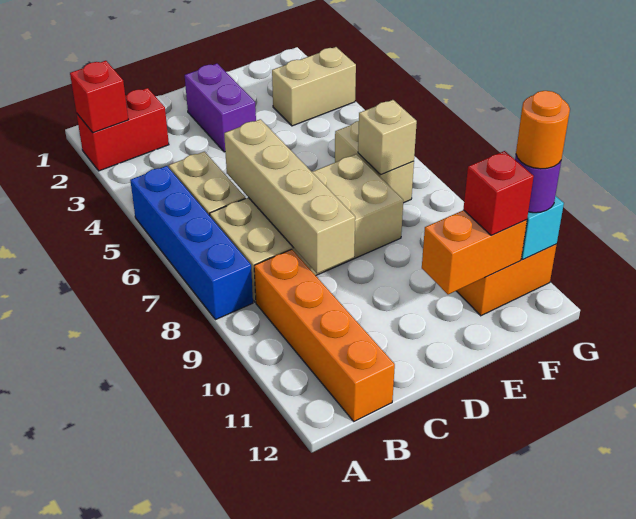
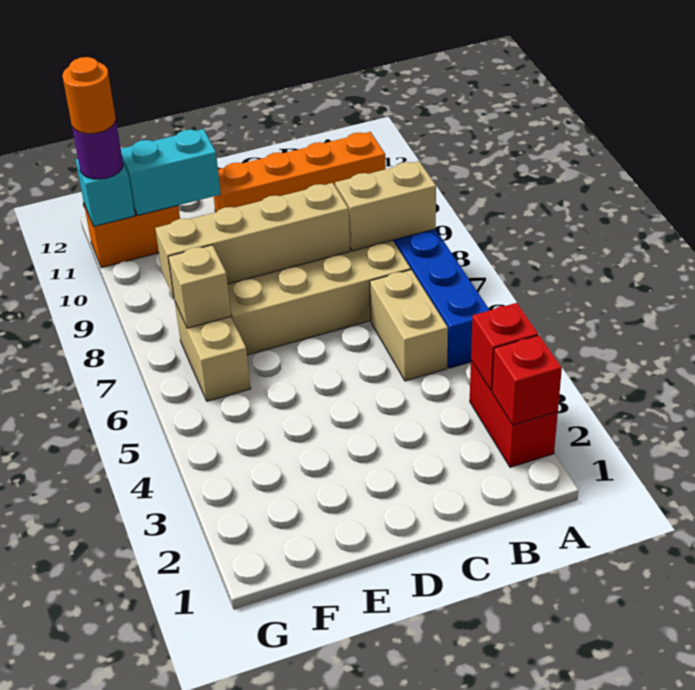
red brick A2:B2 level 1 -> red brick A2:A3 level 1
orange brick B9:B12 level 1 -> orange brick A11:D11 level 1
tan brick C6:C9 level 2 -> tan brick C8:F8 level 2
purple brick D2:D3 level 1 -> none
orange brick E11:F11 level 2 -> cyan brick E11:F11 level 2
tan brick F3:G3 level 1 -> tan brick A8:B8 level 2
red brick F11 level 3 -> red brick A3 level 2

